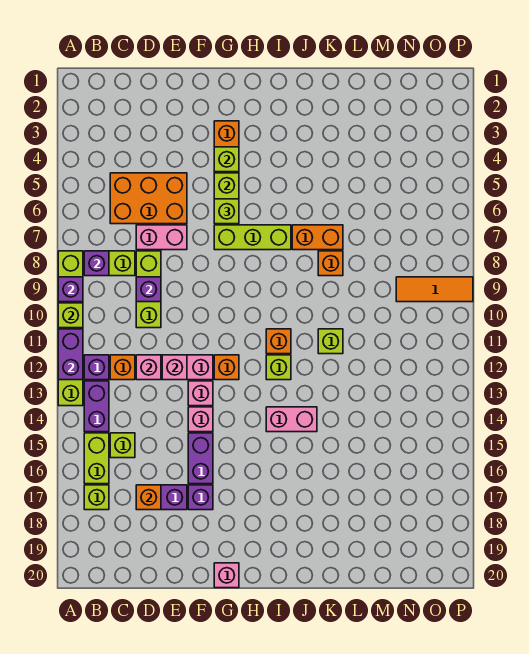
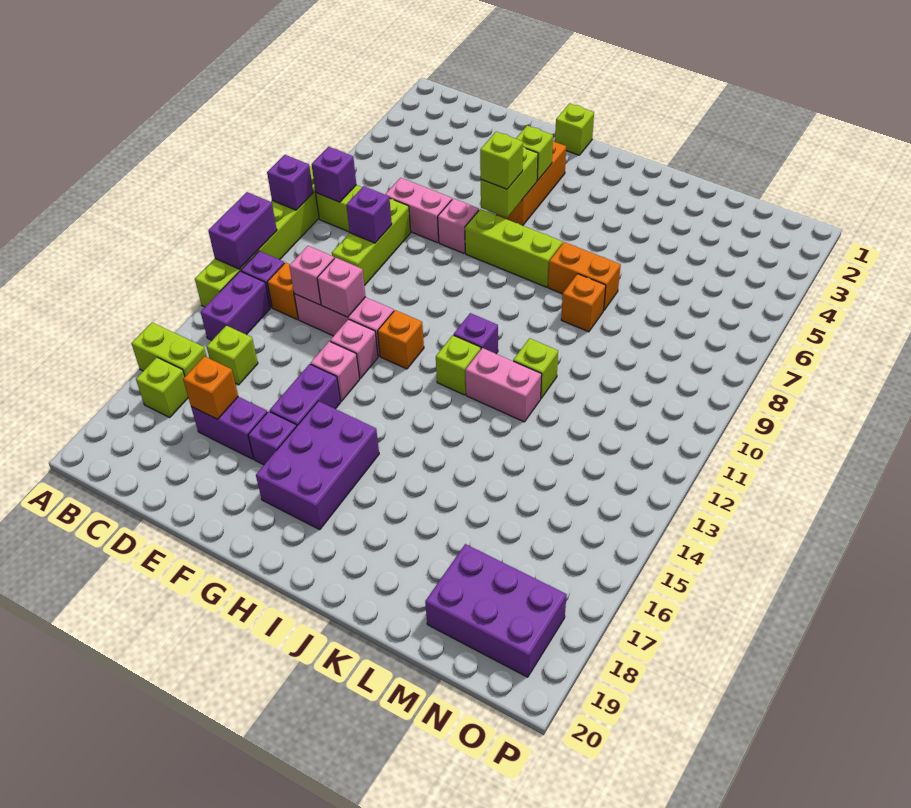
lime brick A10 level 2 -> lime brick G1 level 1
lime brick B15:B16 level 1 -> lime brick A16:B16 level 1
orange brick C5:E6 level 1 -> none
none -> purple brick G16:H18 level 1
pink brick G20 level 1 -> pink brick F7 level 1
orange brick I11 level 1 -> purple brick I11 level 1
pink brick I14:J14 level 1 -> pink brick J12:K12 level 1
none -> purple brick M18:O19 level 1
orange tile N9:P9 level 1 -> none

